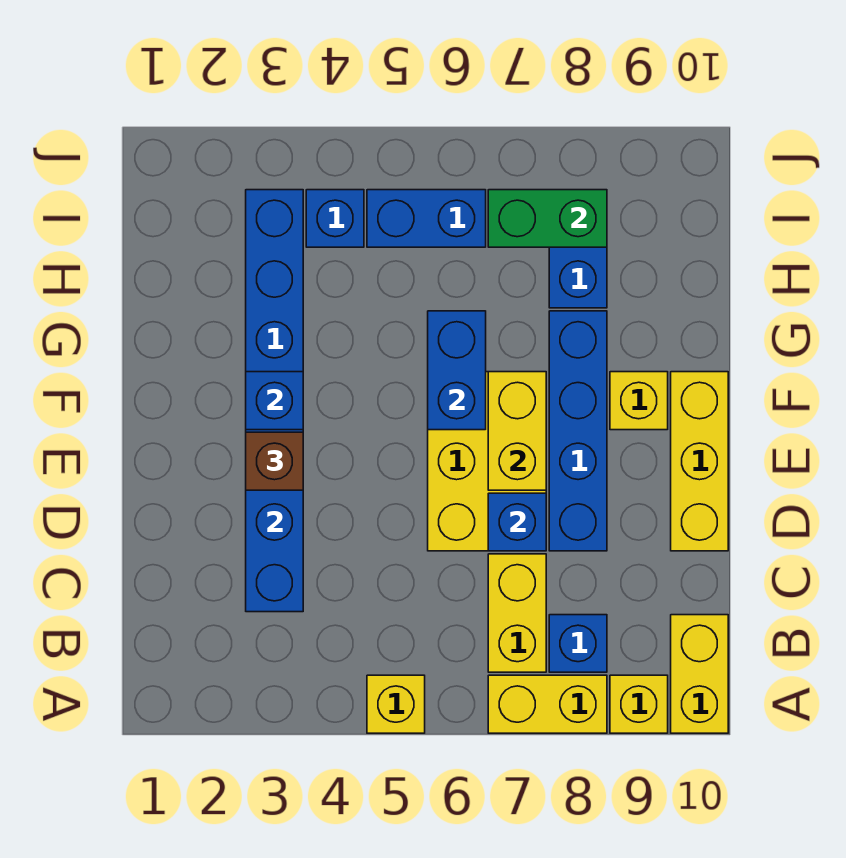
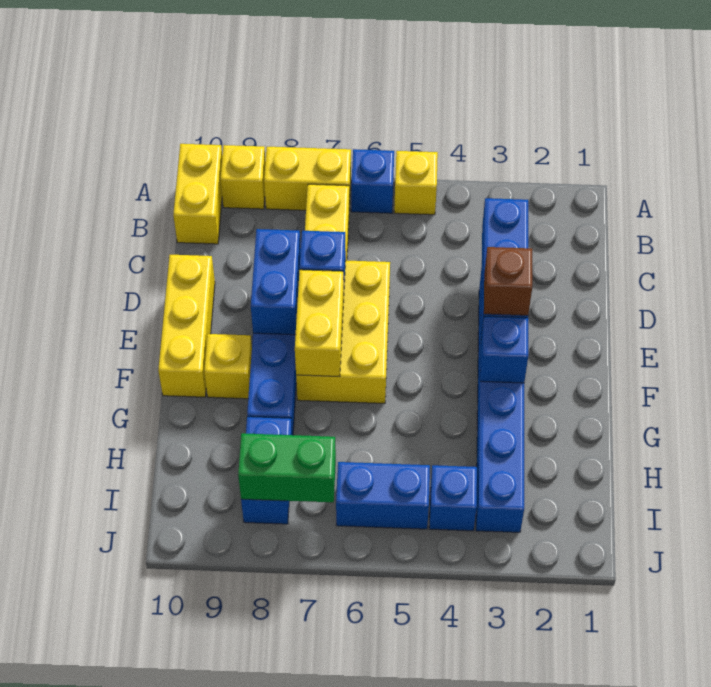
blue brick B8 level 1 -> blue brick A6 level 1
blue brick F6:G6 level 2 -> blue brick D8:E8 level 2

